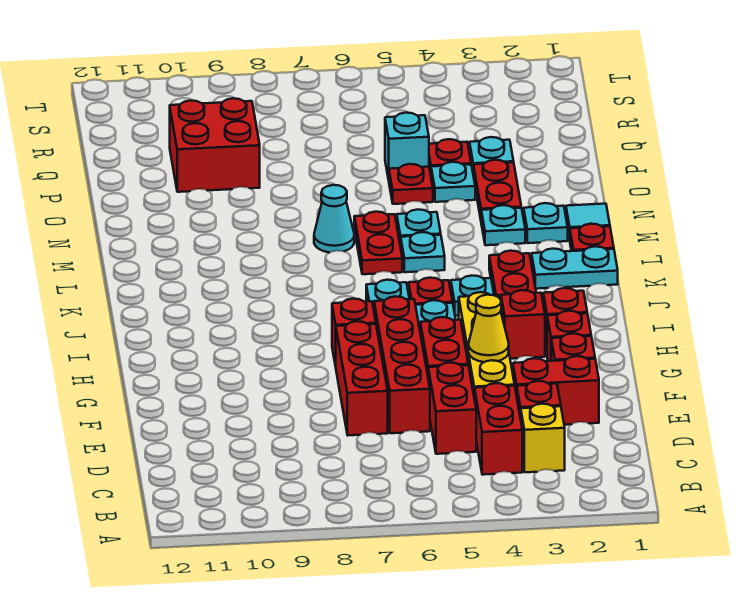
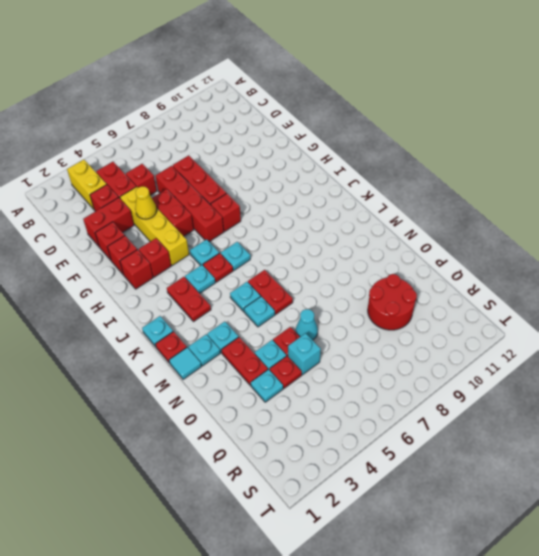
yellow brick C3 level 1 -> yellow brick B3:C3 level 1
red brick D5:E5 level 1 -> red brick D5 level 1
cyan plate K1:K2 level 1 -> cyan plate K1 level 1
cyan cone M7 level 1 -> cyan cone O6 level 1
red brick P9:Q10 level 1 -> red round brick P9:Q10 level 1

